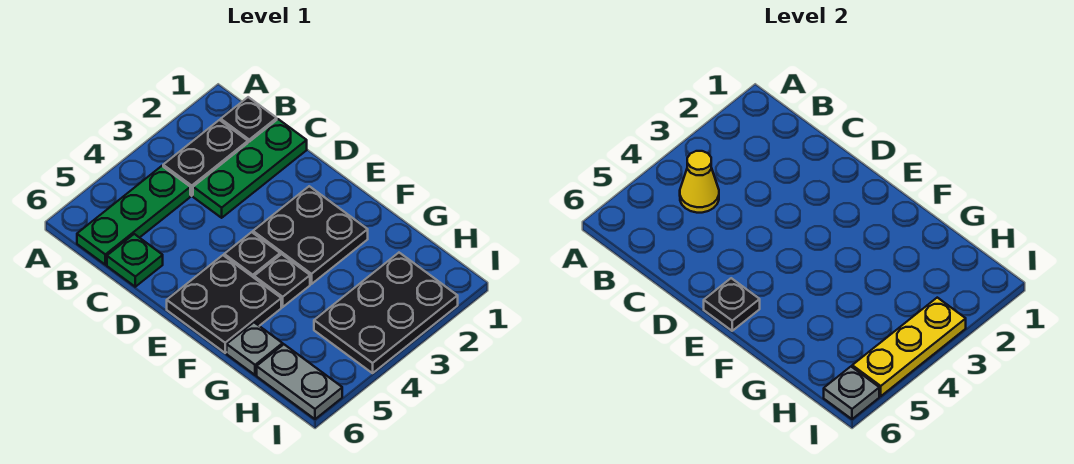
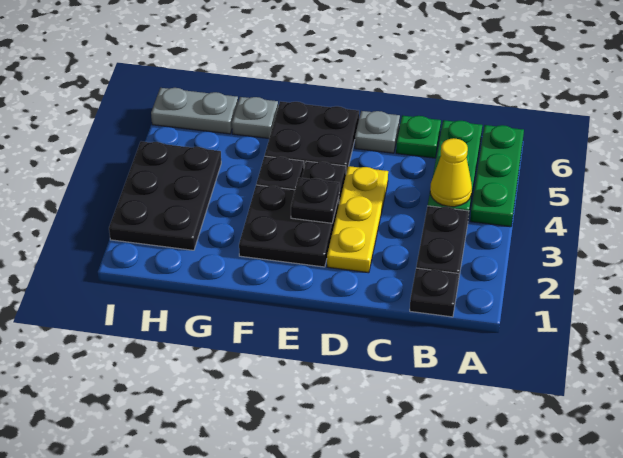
green plate C1:C3 level 1 -> green plate A4:A6 level 1
black plate E6 level 2 -> black plate E3 level 2
yellow plate I3:I5 level 2 -> yellow plate D2:D4 level 1
grey plate I6 level 2 -> grey plate D6 level 1

